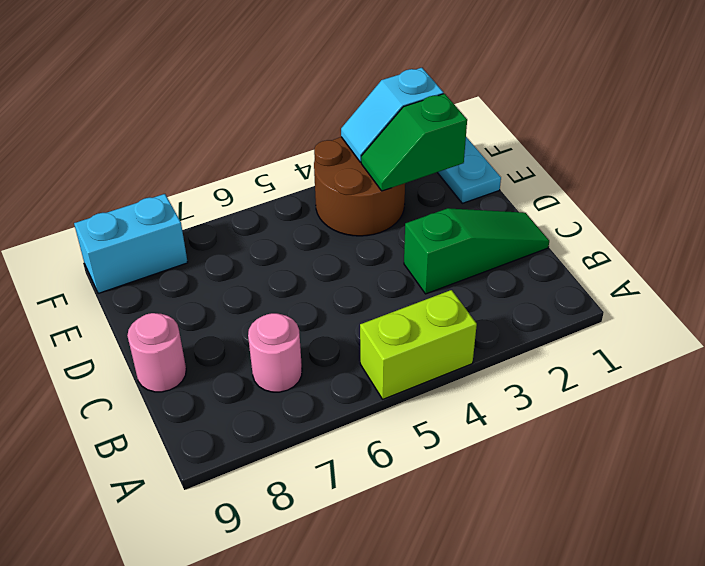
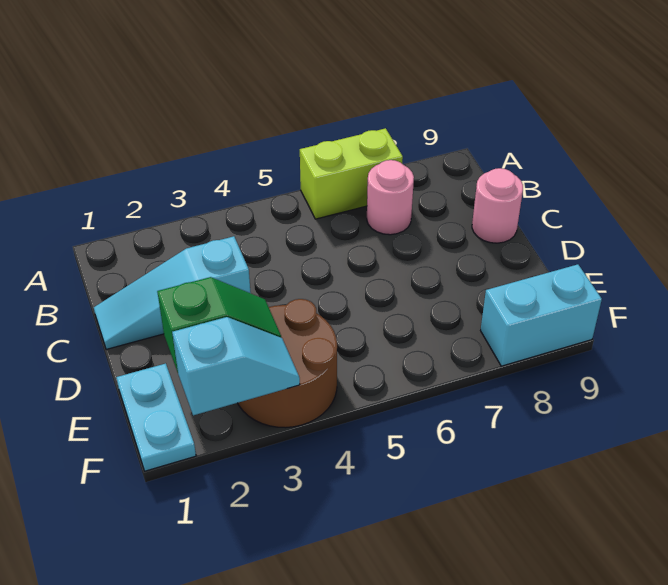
lime brick A4:A5 level 1 -> lime brick A6:A7 level 1
green slope C1:C3 level 1 top 3 -> cyan slope C1:C3 level 1 top 3

